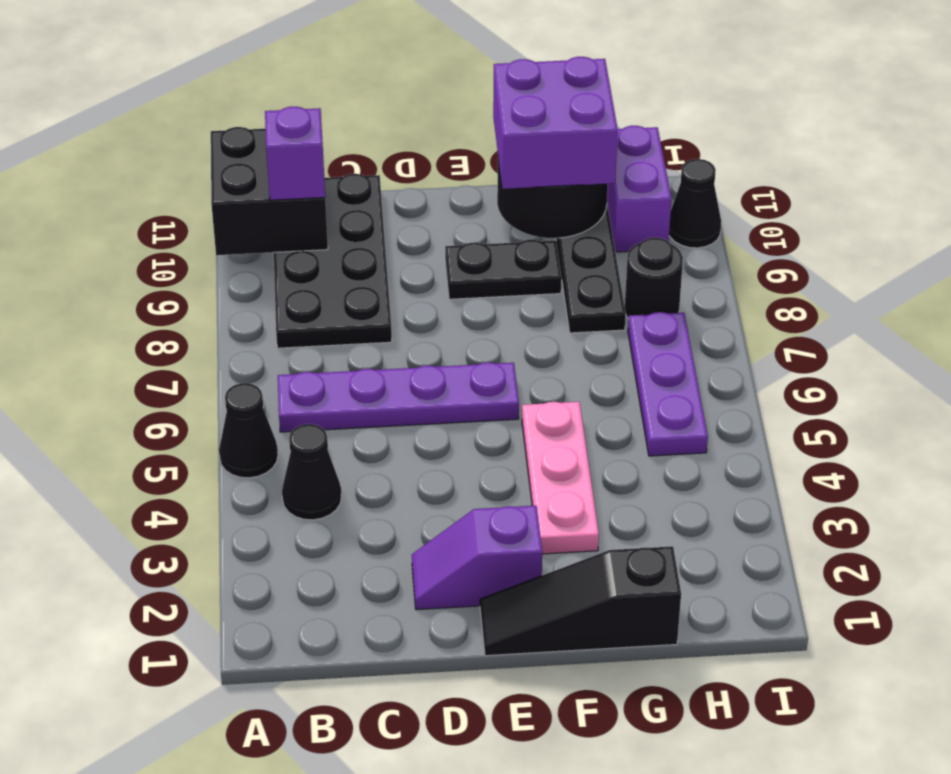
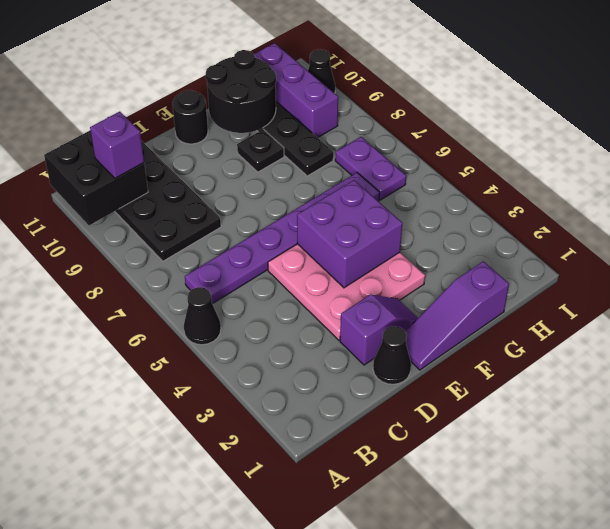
black cone B4 level 1 -> black cone D1 level 1
purple plate B6:E6 level 1 -> purple plate B6:G6 level 1
purple slope D2:E2 level 1 top E -> purple slope D2:E2 level 1 top D
black slope E1:G1 level 1 top G -> purple slope E1:G1 level 1 top G
black plate E9:F9 level 1 -> black plate F9 level 1
pink plate F3:F5 level 1 -> pink plate D3:F5 level 1
purple brick F10:G11 level 3 -> purple brick E4:F5 level 2
purple plate H5:H7 level 1 -> purple plate H6:H7 level 1
black round brick H8 level 1 -> black round brick E11 level 1
purple brick H10:H11 level 1 -> purple brick H9:H11 level 1

